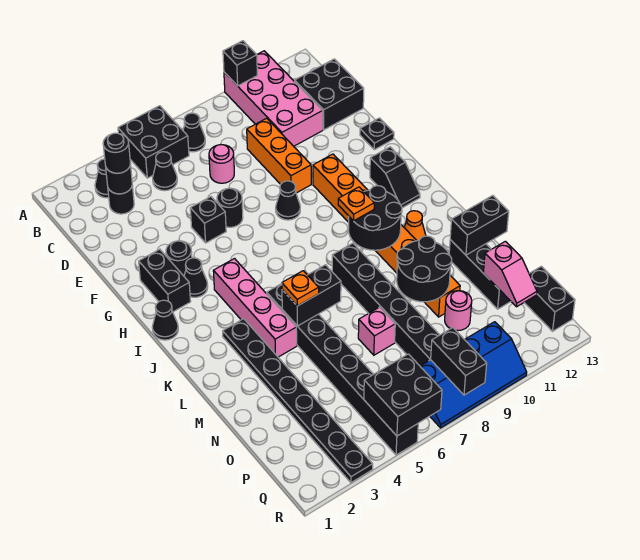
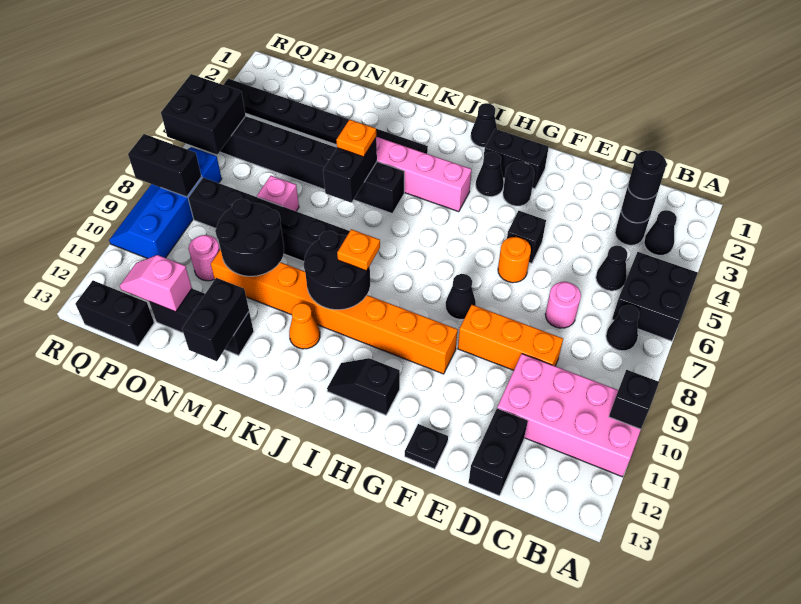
black brick C12:D13 level 1 -> black brick D12:D13 level 1
black round brick F6 level 1 -> orange round brick F6 level 1

